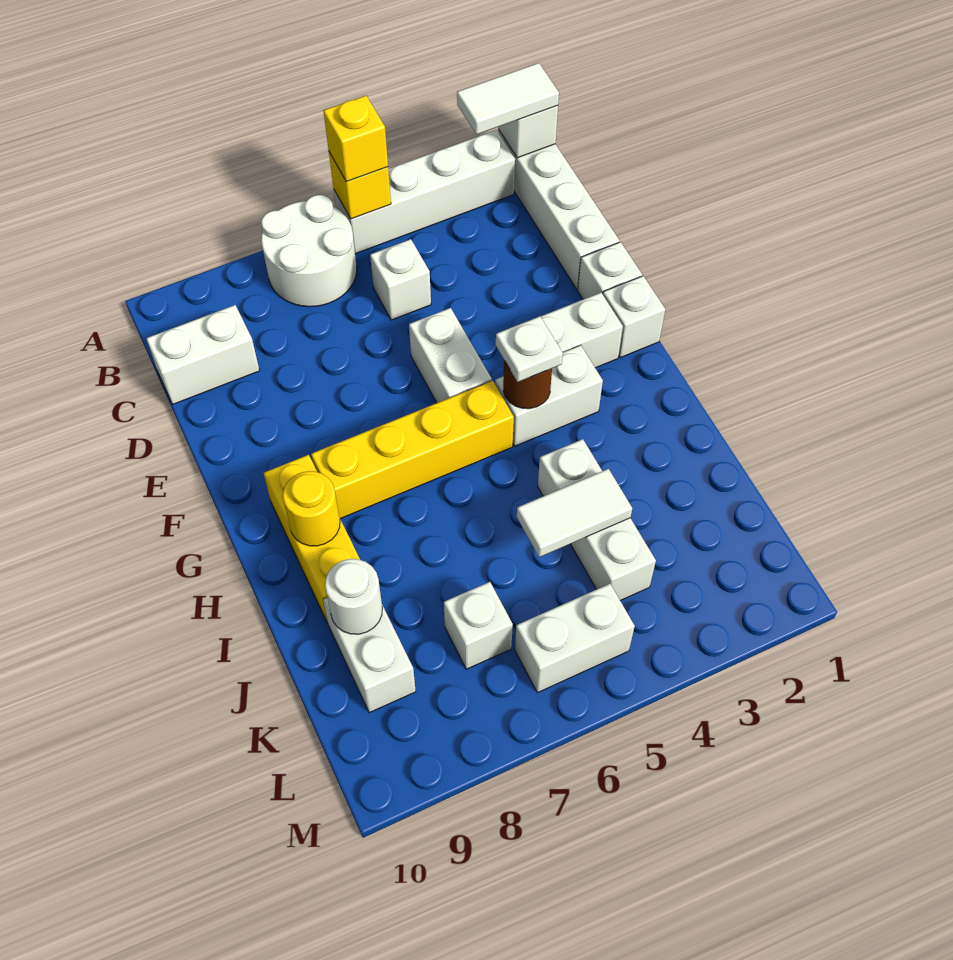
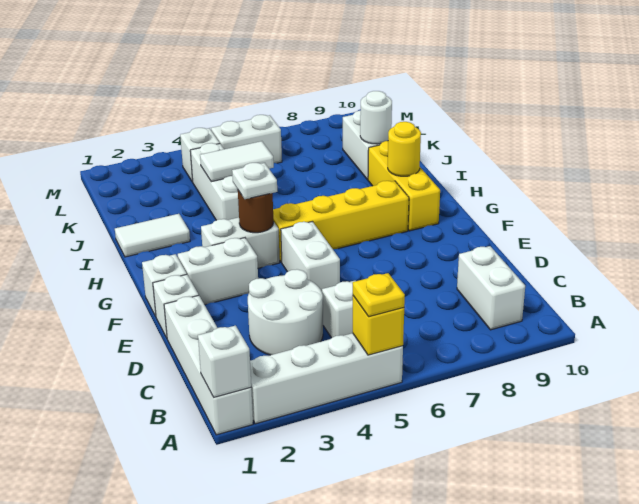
white tile A1:A2 level 3 -> white tile I1:I2 level 1
yellow brick A5 level 3 -> yellow plate A5 level 3
white round brick A6:B7 level 1 -> white round brick C3:D4 level 1
white brick C9:C10 level 1 -> white brick B9:C9 level 1
white brick K7 level 1 -> white brick L4 level 1

